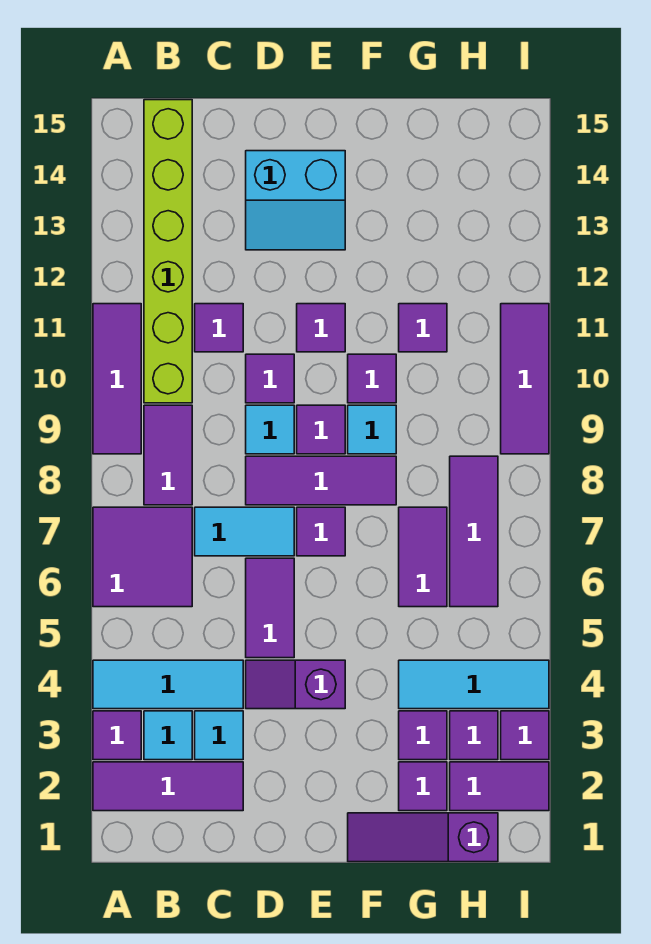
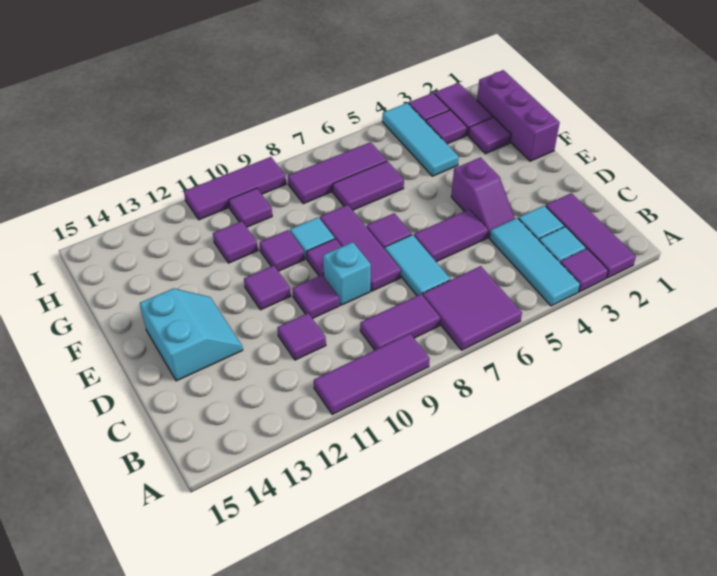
lime brick B10:B15 level 1 -> none
cyan tile D9 level 1 -> cyan brick D9 level 1
purple slope F1:H1 level 1 top H -> purple brick F1:H1 level 1
purple tile G3 level 1 -> purple tile H10 level 1

